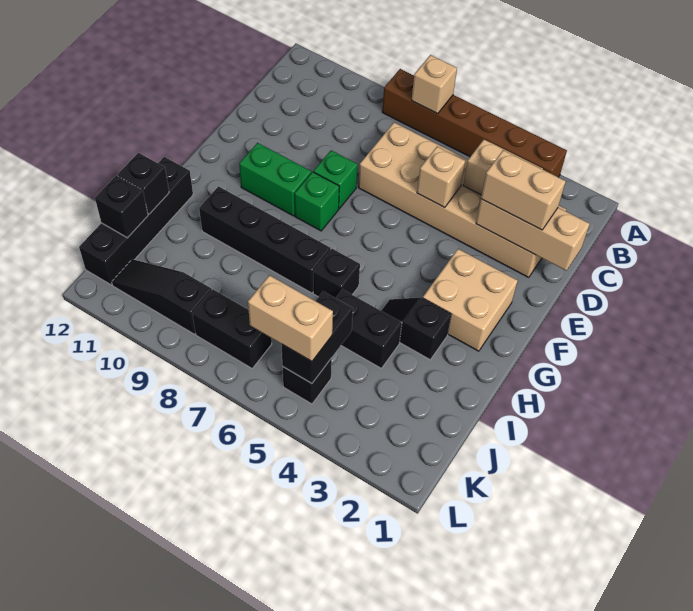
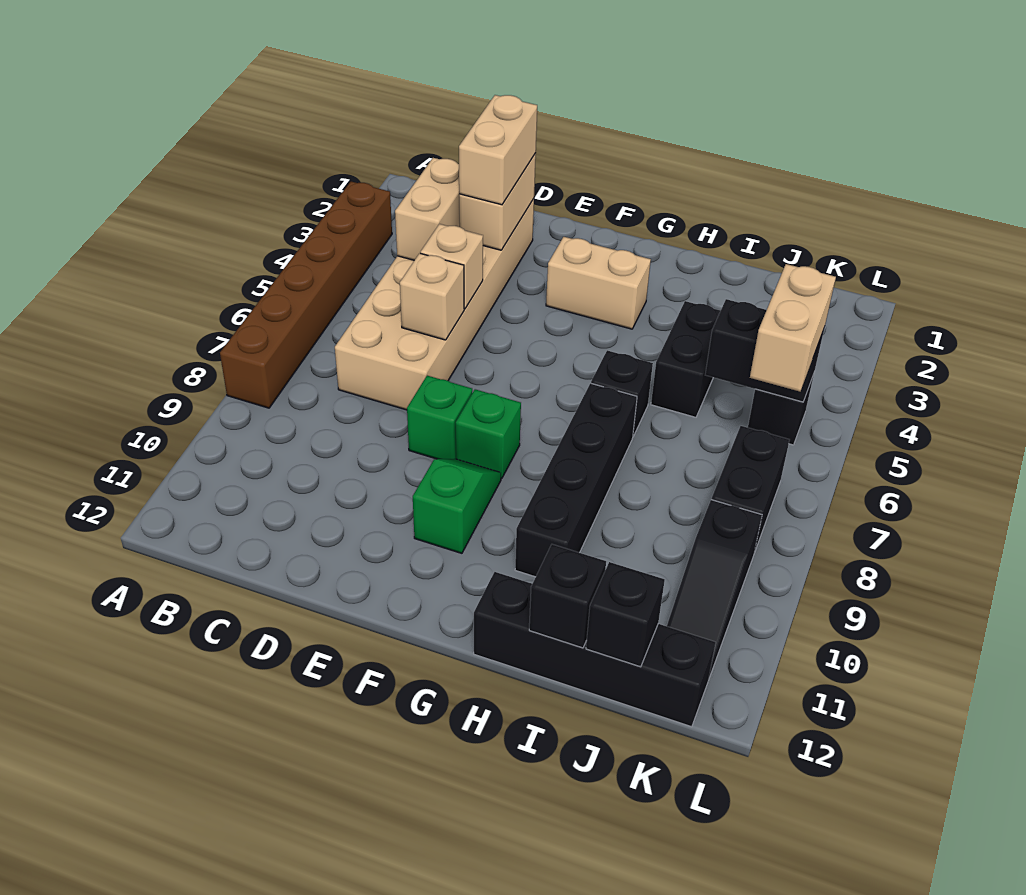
tan brick A7 level 2 -> tan brick D6 level 2
tan brick D1:D3 level 2 -> tan brick D2:D3 level 2
tan brick F2:G3 level 1 -> tan brick F3:G3 level 1
green brick F9:F10 level 1 -> green slope F9:F10 level 1 top 10
black slope H3:H4 level 1 top 3 -> none

